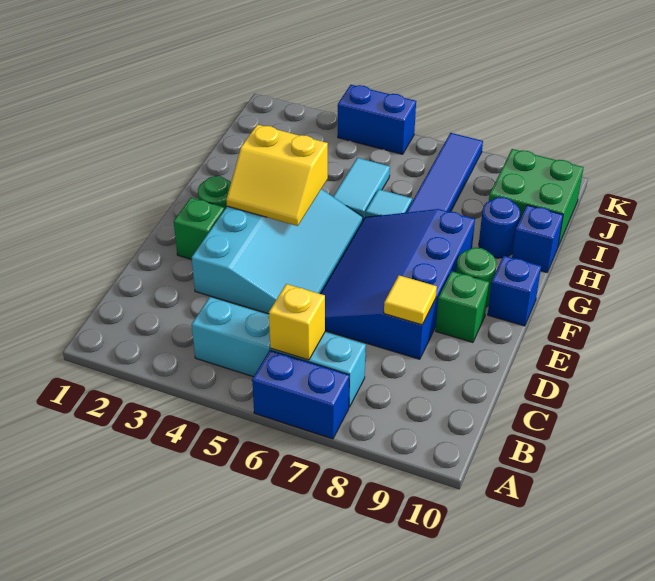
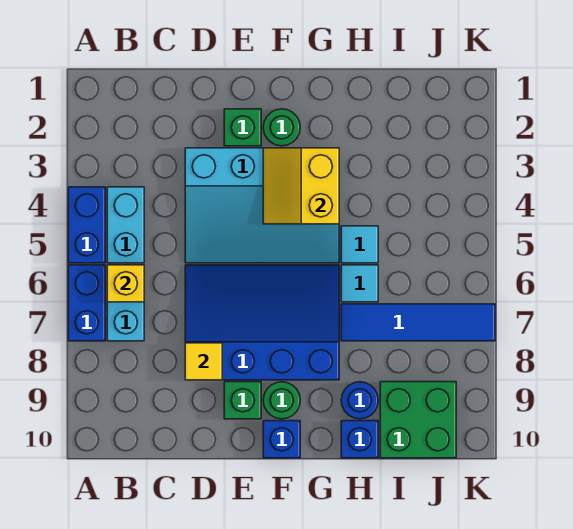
cyan tile H5:I5 level 1 -> cyan tile H5 level 1
blue brick K4:K5 level 1 -> blue brick A4:A5 level 1

